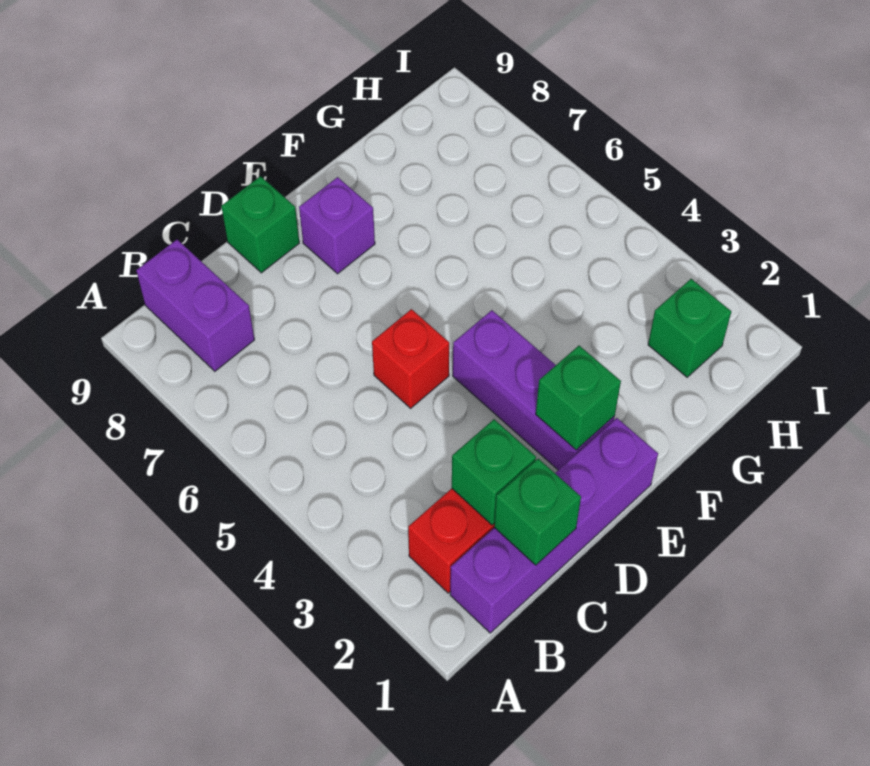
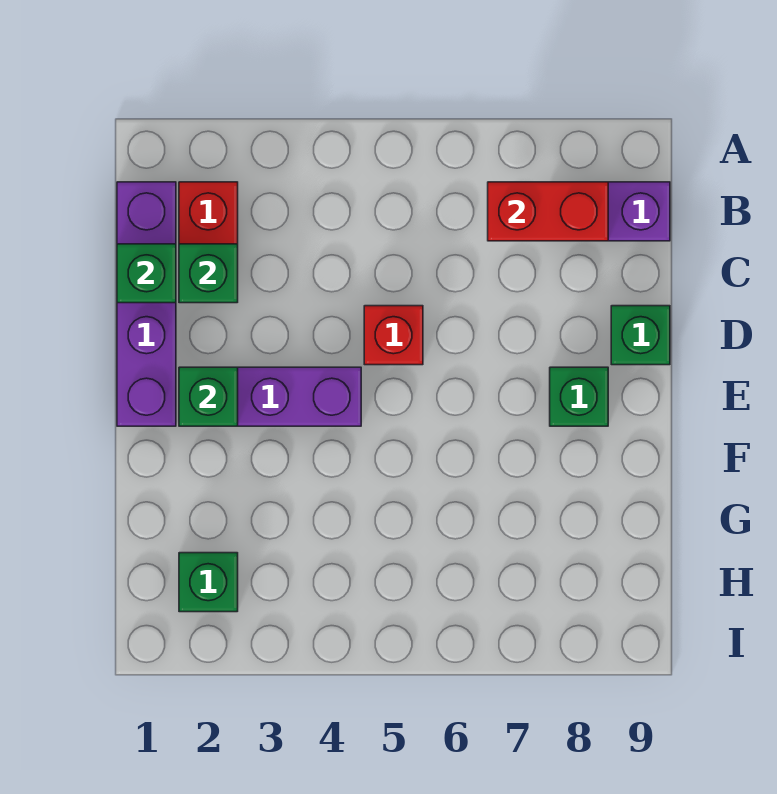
none -> red brick B7:B8 level 2
purple brick E8 level 1 -> green brick E8 level 1

